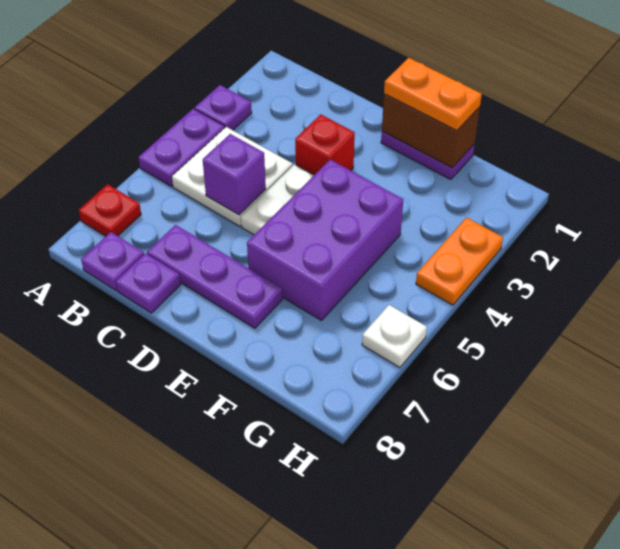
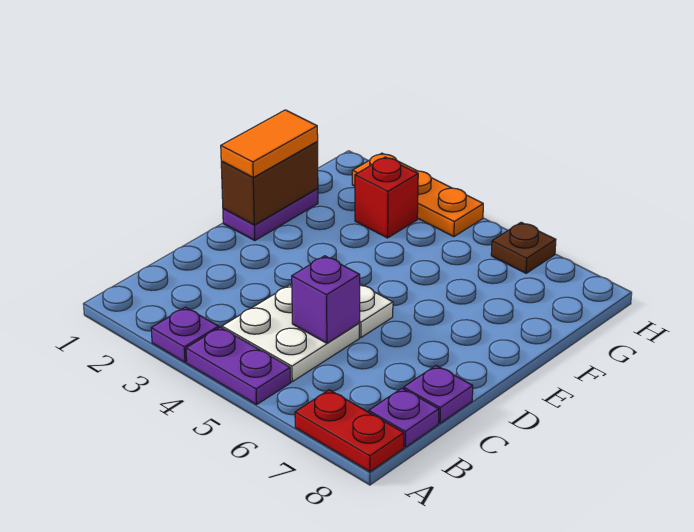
red plate A7 level 1 -> red plate A7:A8 level 1
purple plate C7:E7 level 1 -> none
red brick D3 level 1 -> red brick G3 level 1
orange plate E1:F1 level 3 -> orange tile E1:F1 level 3
purple brick E4:F6 level 1 -> none
orange plate H3:H4 level 1 -> orange plate H2:H4 level 1
white plate H6 level 1 -> brown plate H6 level 1

